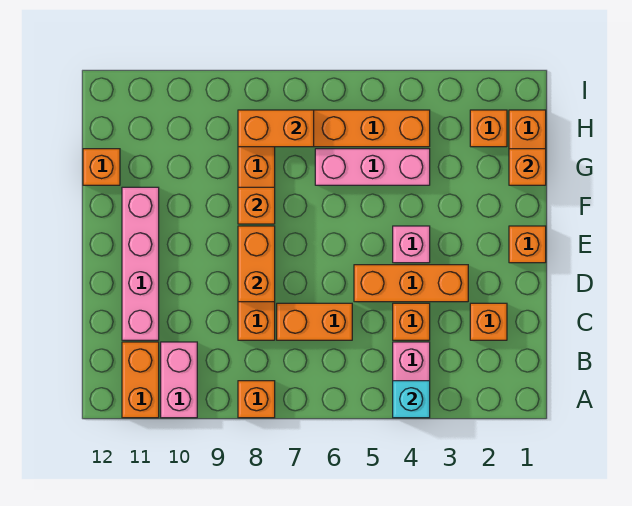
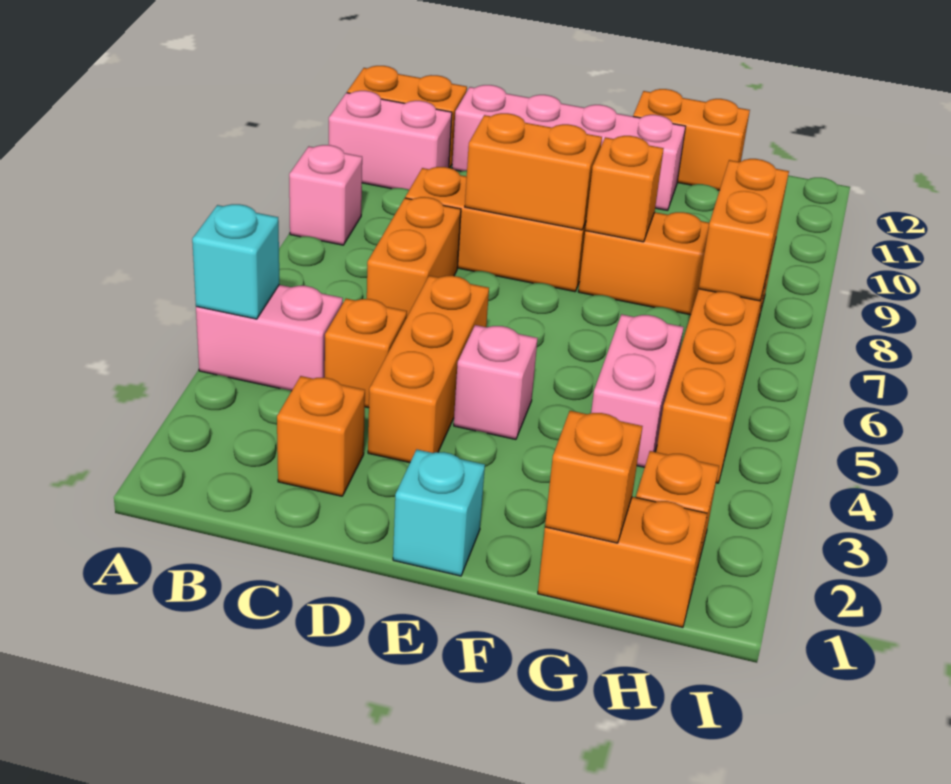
orange brick A8 level 1 -> pink brick A8 level 1
orange brick E1 level 1 -> cyan brick E1 level 1
pink brick G4:G6 level 1 -> pink brick G4:G5 level 1
orange brick G12 level 1 -> orange brick F12:G12 level 1

